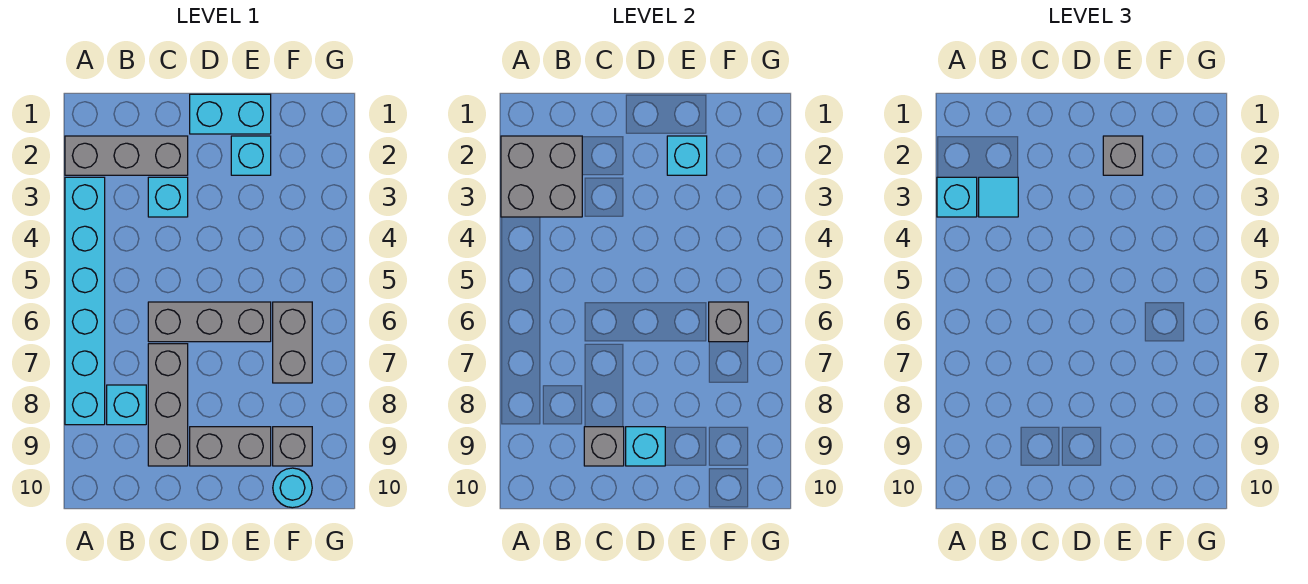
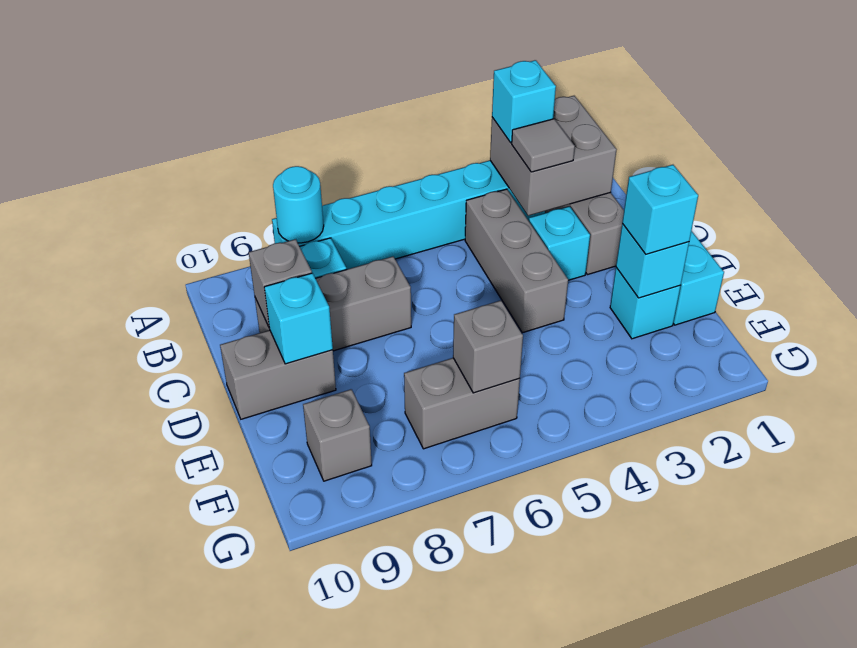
cyan tile B3 level 3 -> grey tile B3 level 3
grey brick C6:E6 level 1 -> grey brick B4:D4 level 1
grey brick D9:E9 level 1 -> grey brick D9:D10 level 1
grey brick E2 level 3 -> cyan brick E2 level 3
cyan round brick F10 level 1 -> cyan round brick A8 level 2

